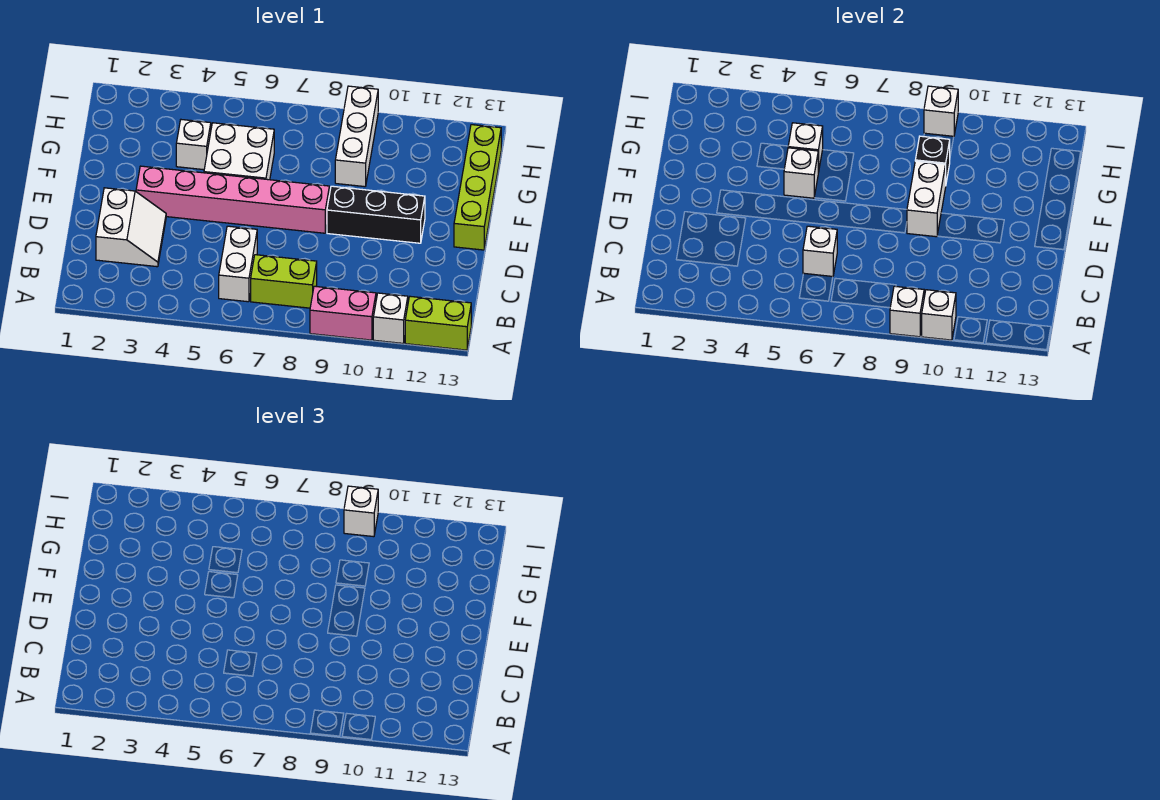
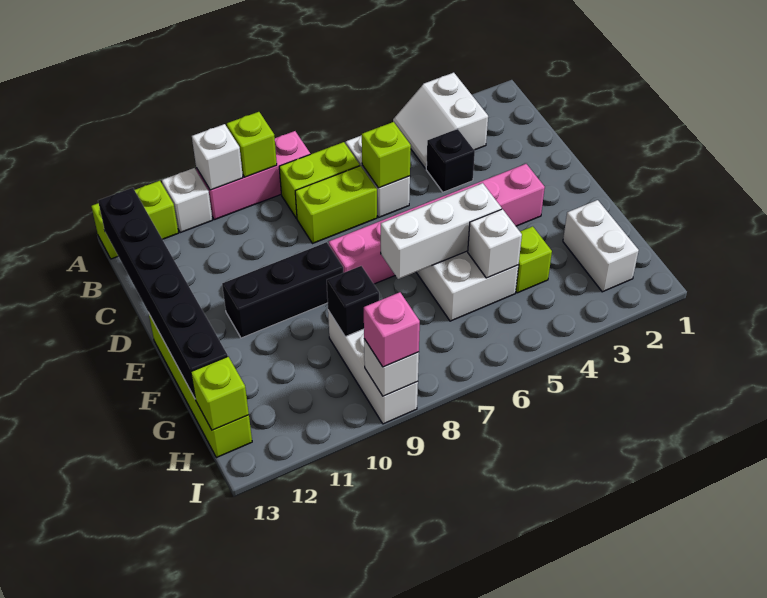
pink brick A9:A10 level 1 -> pink brick A8:A10 level 1
white brick A9 level 2 -> lime brick A9 level 2
none -> black brick B13:G13 level 2
white slope C2:D3 level 1 top 2 -> white slope A3:B4 level 1 top 3
none -> black brick C4 level 1
white brick C6 level 2 -> lime brick C6 level 2
none -> lime brick C7:C8 level 1
white brick E9:F9 level 2 -> white brick G2:H2 level 1
white brick F5 level 2 -> white brick F5:F7 level 2
white brick G4 level 1 -> lime brick G4 level 1
none -> lime brick H13 level 2
white brick I9 level 3 -> pink brick I9 level 3

